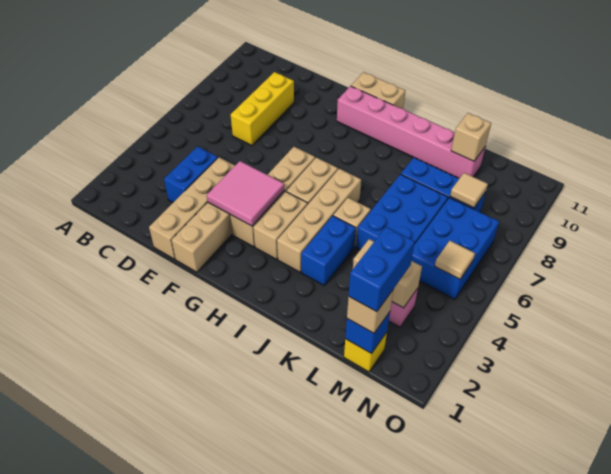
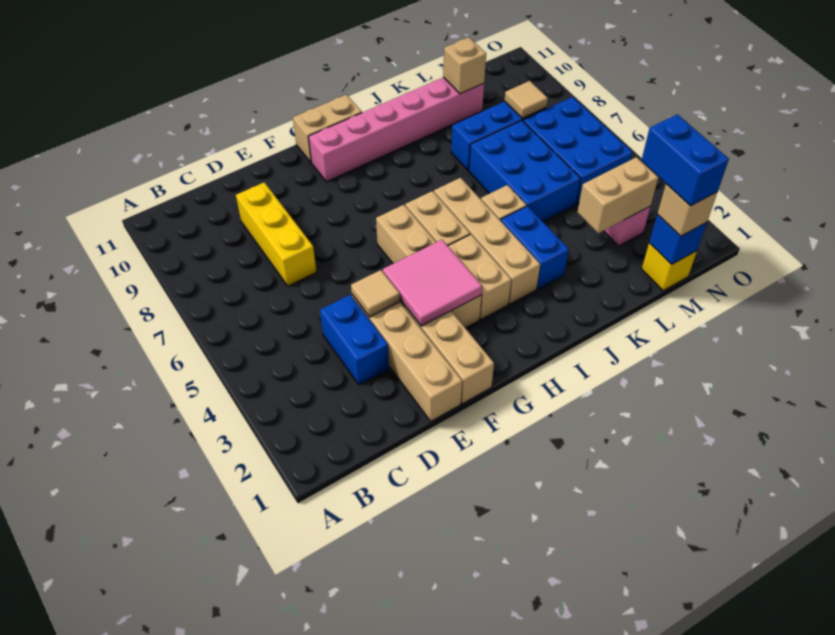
tan tile N5 level 2 -> tan tile E4 level 2

